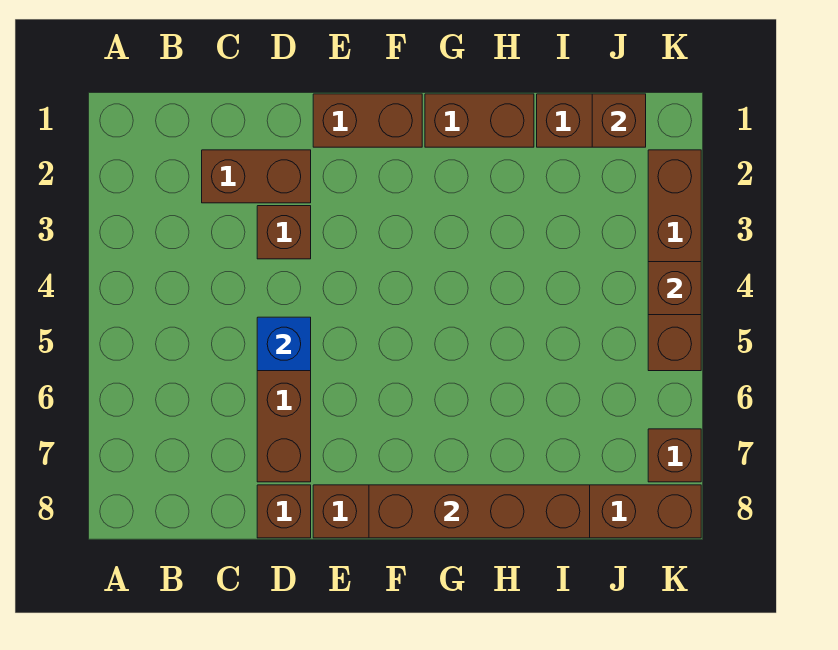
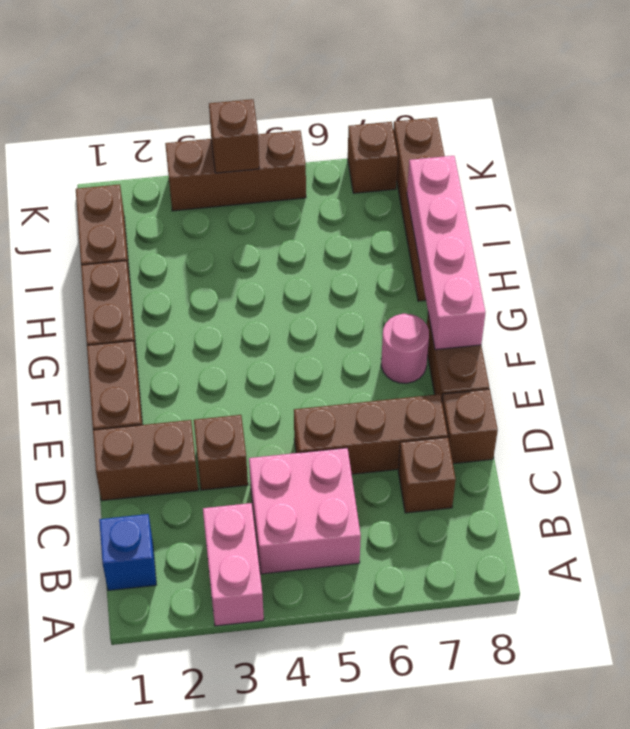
none -> pink brick A3:B3 level 1
none -> pink brick B4:C5 level 1
brown brick C2:D2 level 1 -> brown brick D1:D2 level 1
blue brick D5 level 2 -> blue brick B1 level 1
none -> pink round brick F7 level 1
brown brick F8:I8 level 2 -> pink brick F8:I8 level 2
brown brick J1 level 2 -> brown brick C7 level 1
brown brick K2:K5 level 1 -> brown brick K3:K5 level 1

